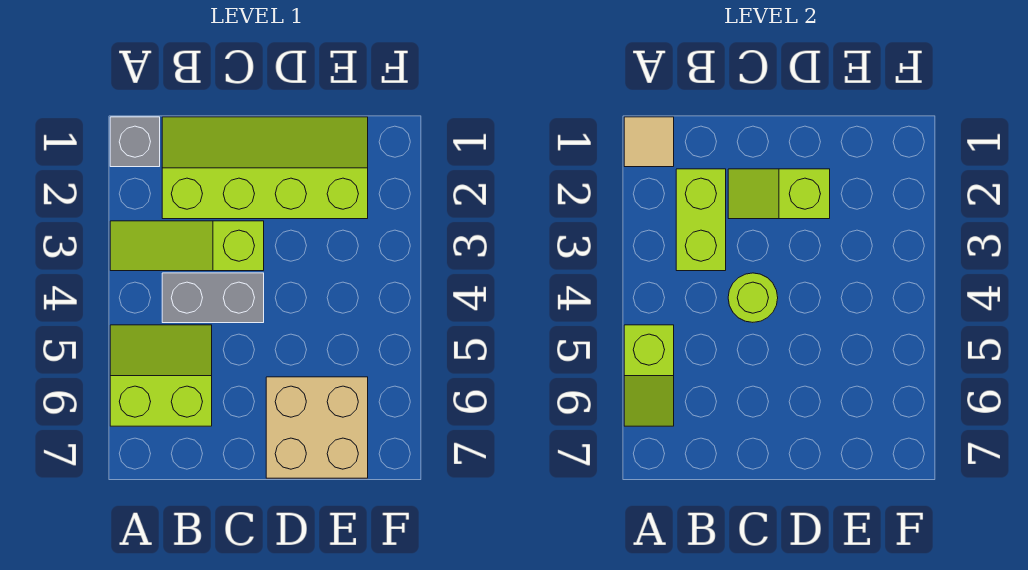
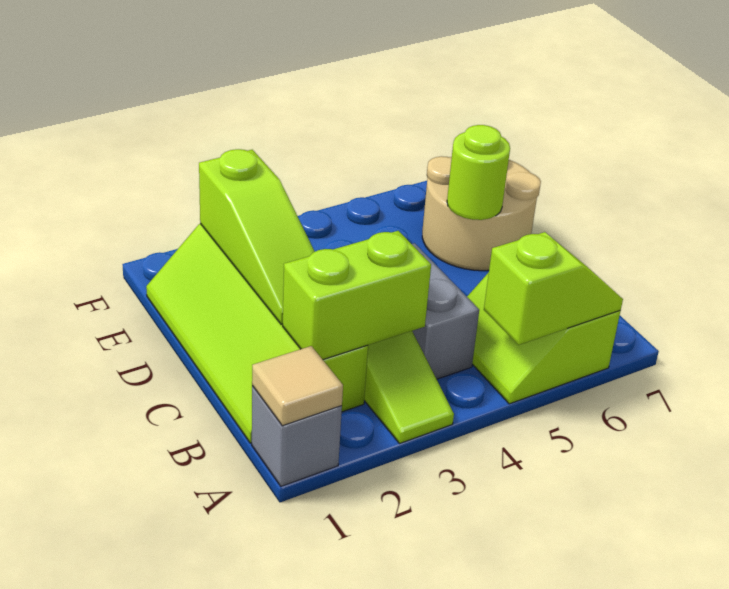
lime slope C2:D2 level 2 top D -> lime slope C2:E2 level 2 top E
lime round brick C4 level 2 -> lime round brick D6 level 2
tan brick D6:E7 level 1 -> tan round brick D6:E7 level 1

